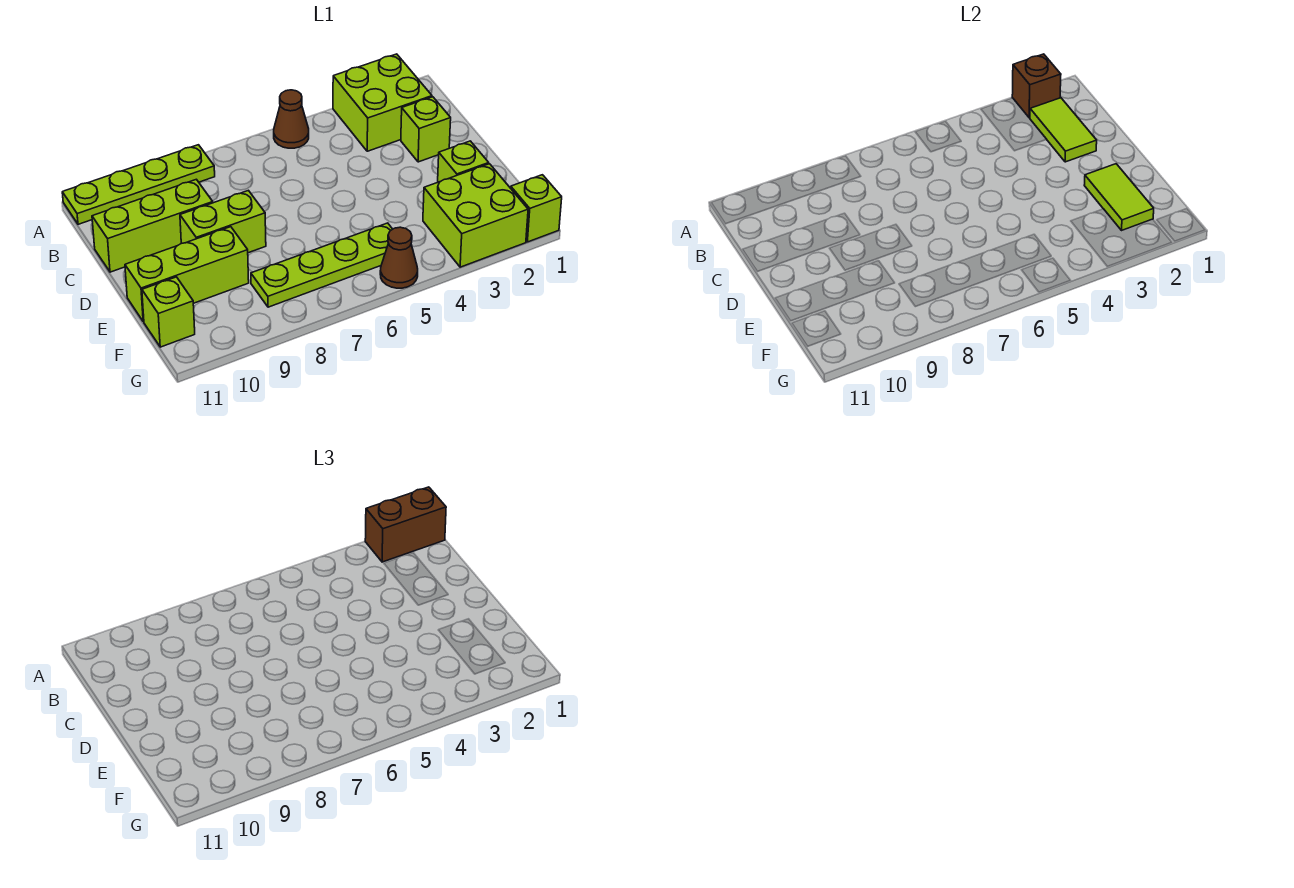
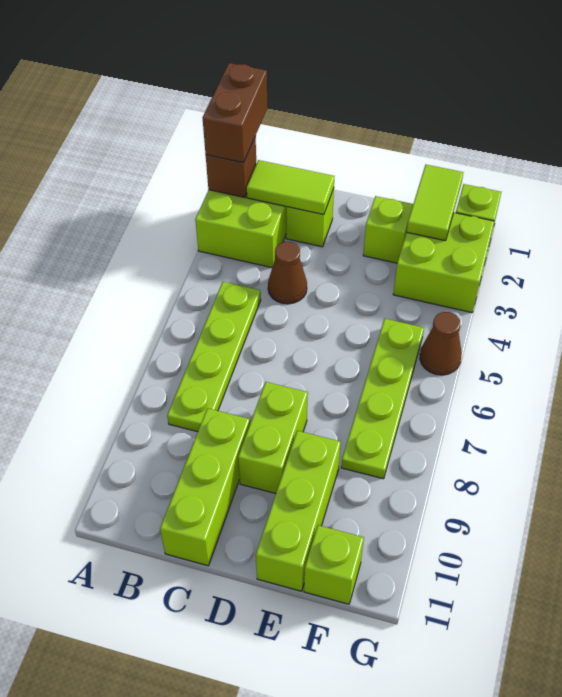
brown cone A5 level 1 -> brown cone C4 level 1
lime plate A8:A11 level 1 -> lime plate B5:B8 level 1
lime tile E2:F2 level 2 -> lime tile F1:F2 level 2

